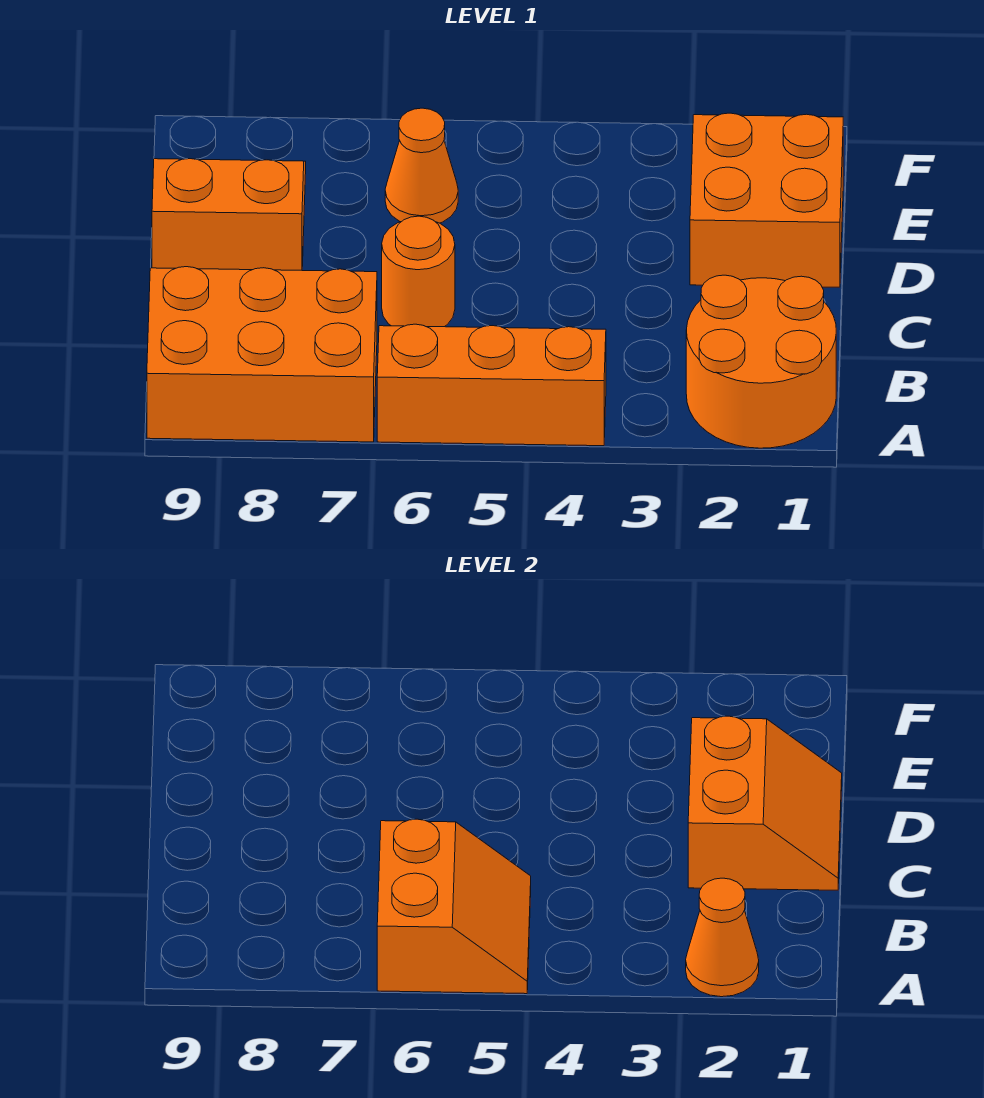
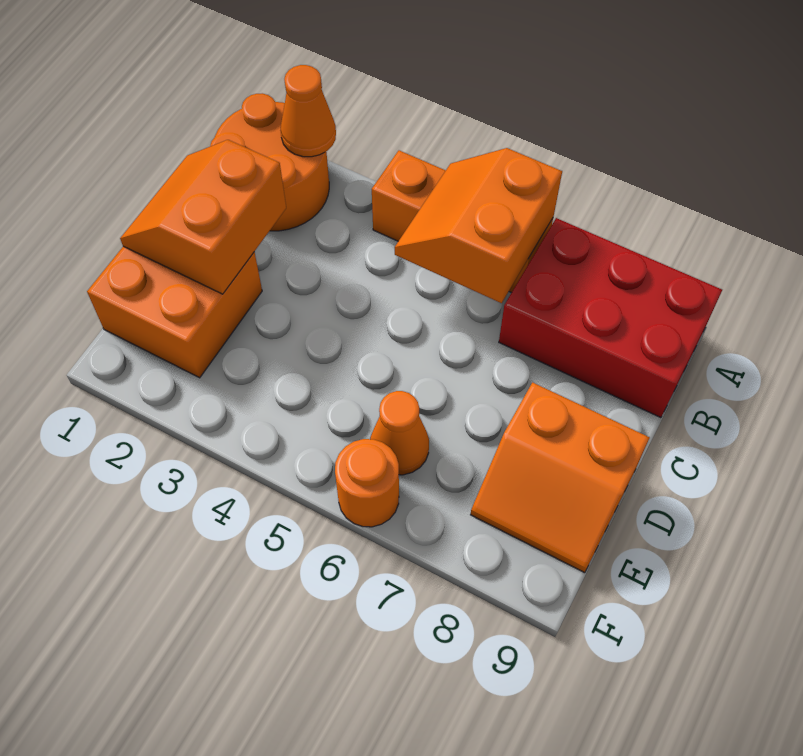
orange brick A7:B9 level 1 -> red brick A7:B9 level 1
orange round brick C6 level 1 -> orange round brick F6 level 1

